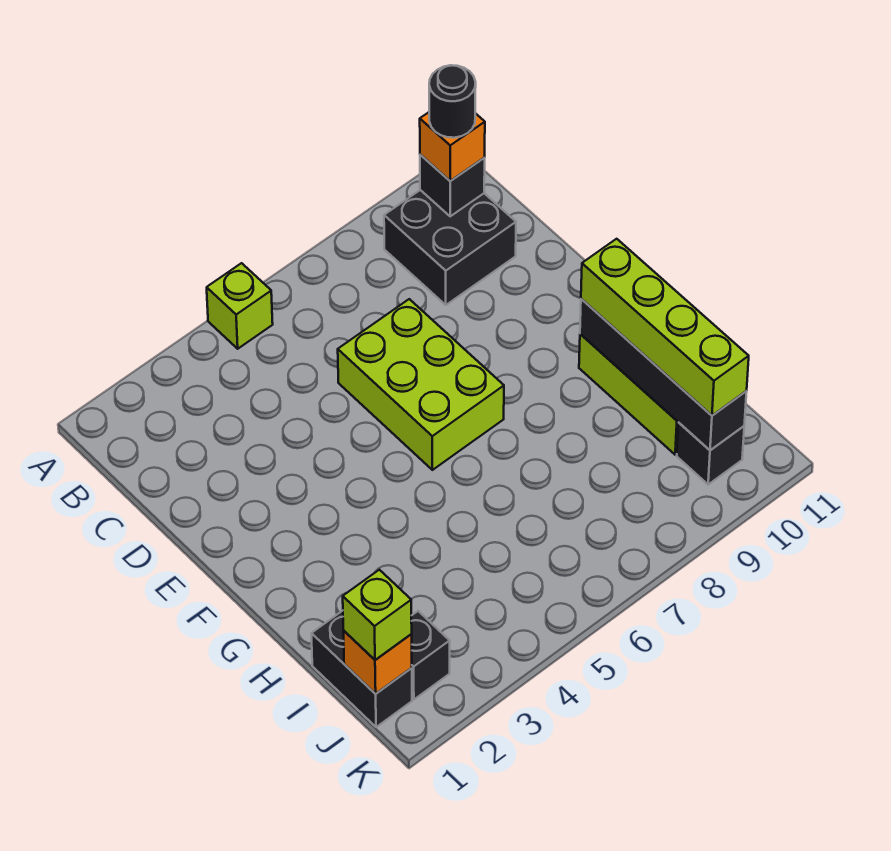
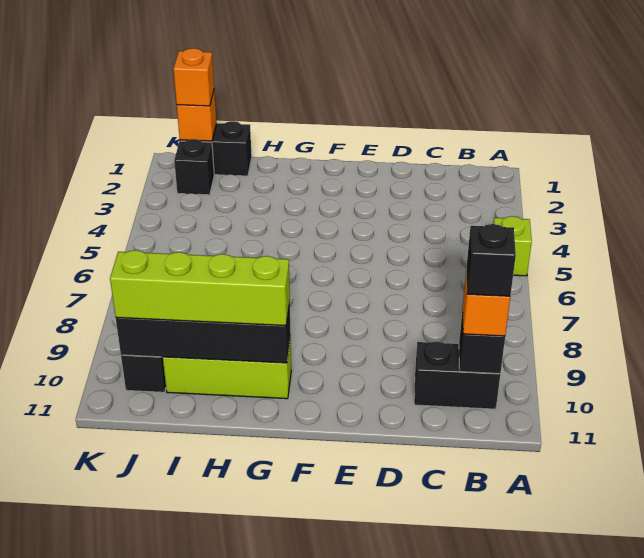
black brick B9:C10 level 1 -> black brick B10:C10 level 1
black round brick B10 level 4 -> black brick B10 level 4
lime brick D6:F7 level 1 -> none
lime brick J1 level 3 -> orange brick J1 level 3

